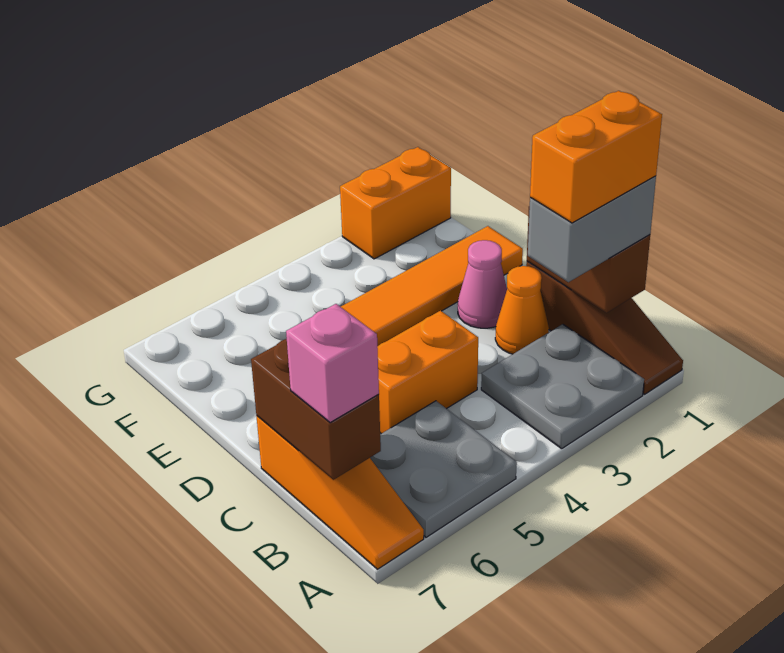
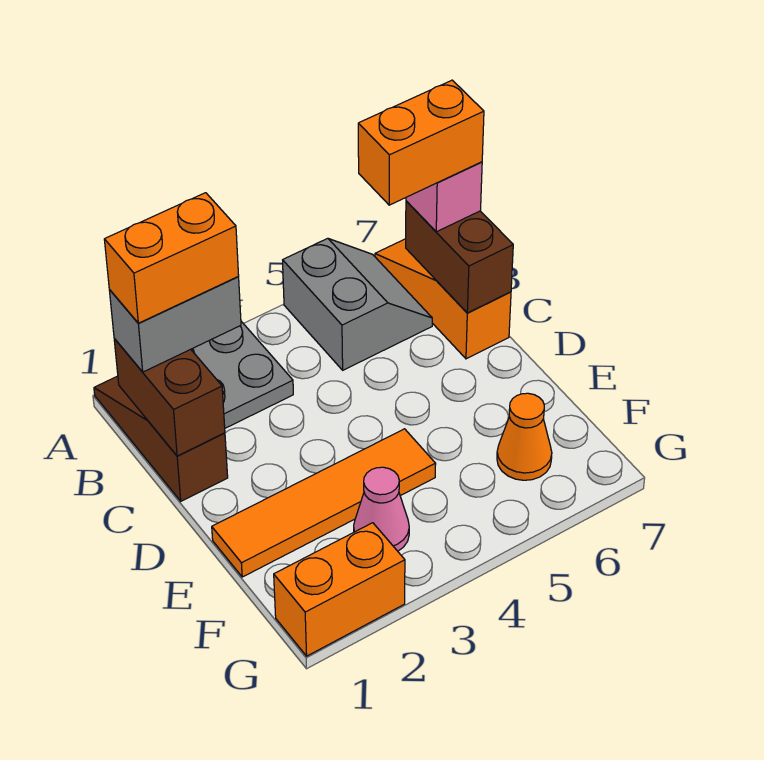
grey plate A5:B6 level 1 -> grey slope A5:B6 level 1 top 5
orange cone C2 level 1 -> orange cone F6 level 1
orange brick C4:C5 level 1 -> orange brick B6:B7 level 4
pink cone D2 level 1 -> pink cone F3 level 1

